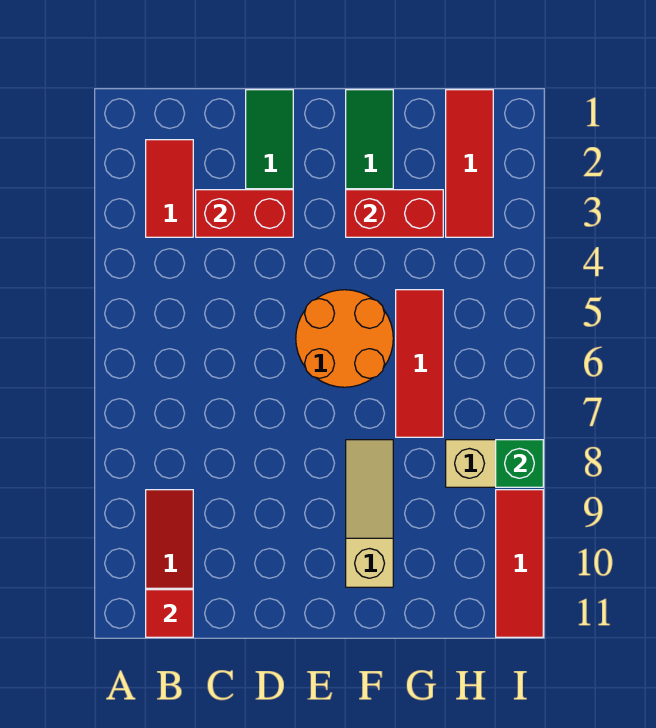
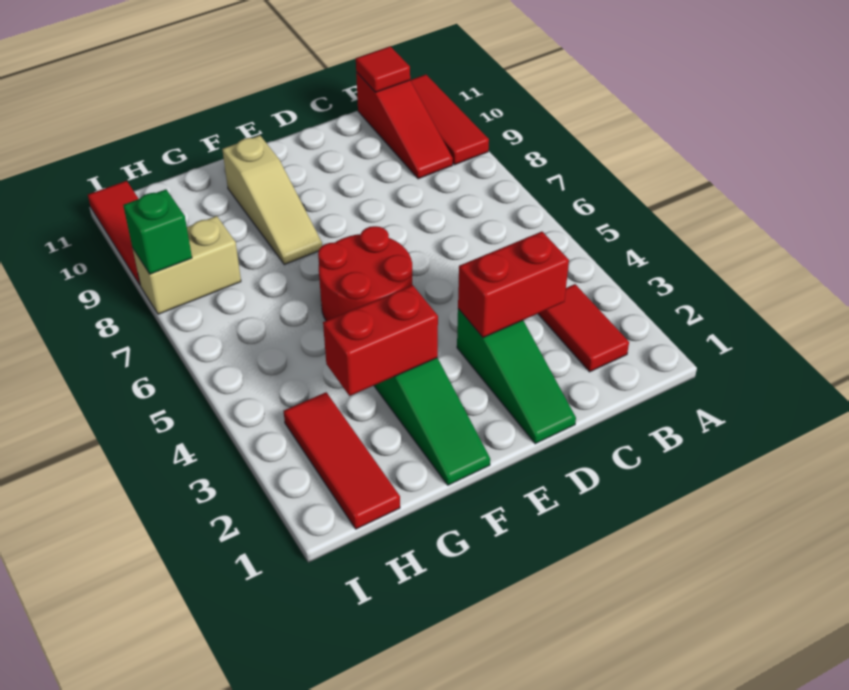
orange round brick E5:F6 level 1 -> red round brick E5:F6 level 1
red tile G5:G7 level 1 -> red tile A9:A11 level 1

